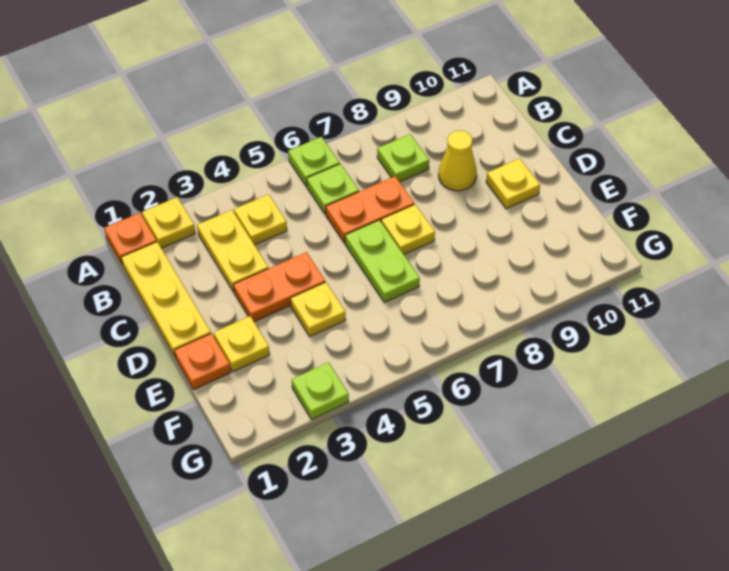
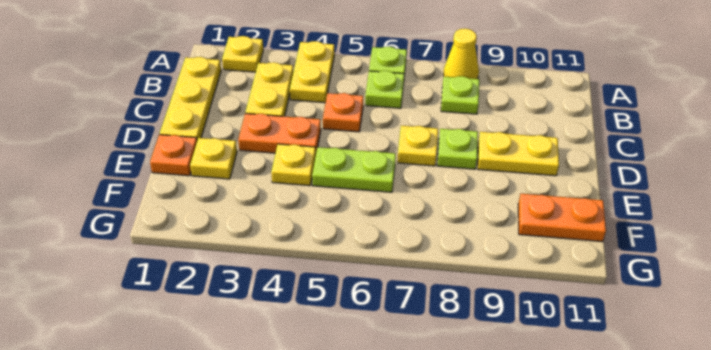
orange plate A1 level 1 -> orange plate C5 level 1
yellow plate B4 level 1 -> yellow plate A4:B4 level 1
orange plate C6:C7 level 1 -> orange plate F10:F11 level 1
yellow cone C9 level 1 -> yellow cone A8 level 1
lime plate D6:E6 level 1 -> lime plate E5:E6 level 1
yellow plate D10 level 1 -> yellow plate D9:D10 level 1
lime plate G3 level 1 -> lime plate D8 level 1

